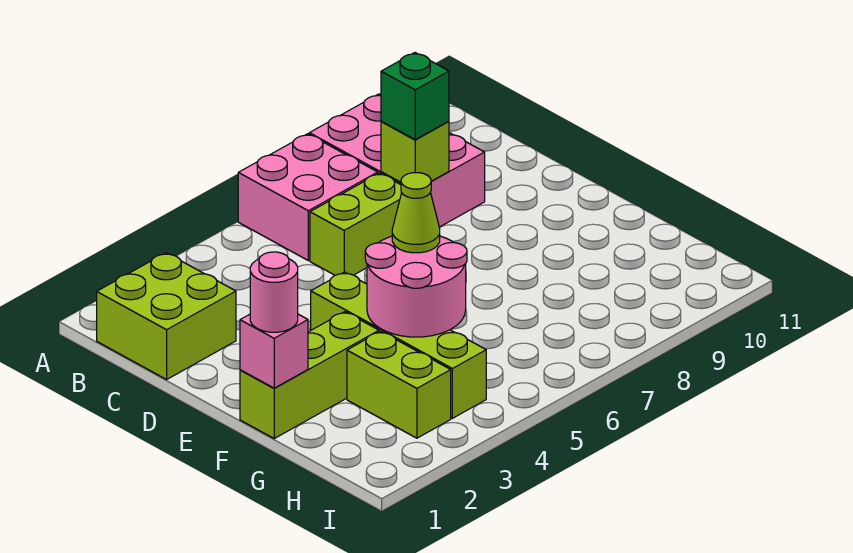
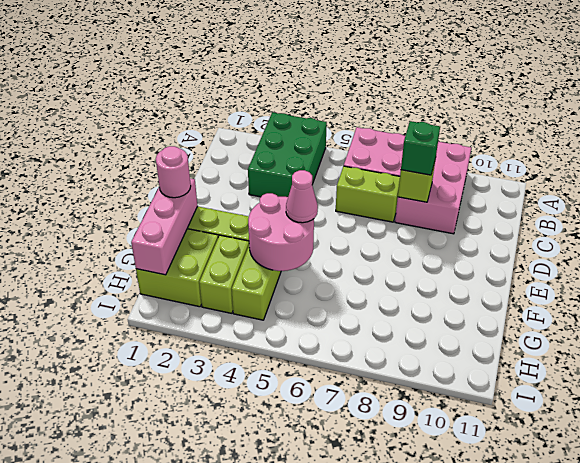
none -> green brick A3:C4 level 1
lime brick B1:C2 level 1 -> lime brick G1:H2 level 1
pink brick F1 level 2 -> pink brick F1:H1 level 2
lime cone F5 level 3 -> pink cone F5 level 3

